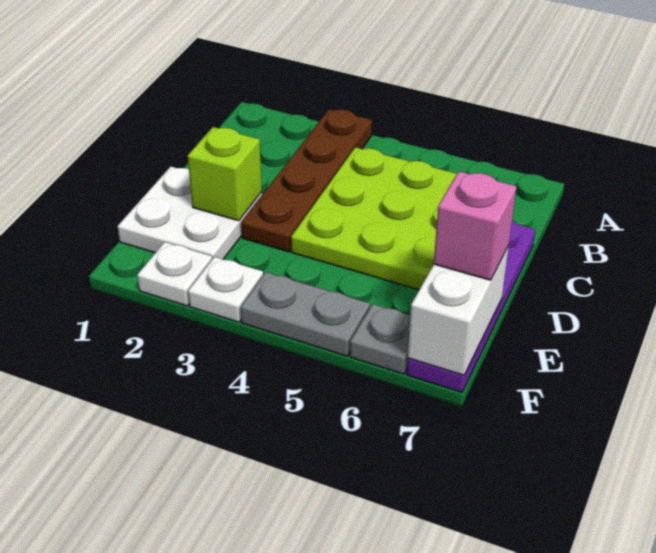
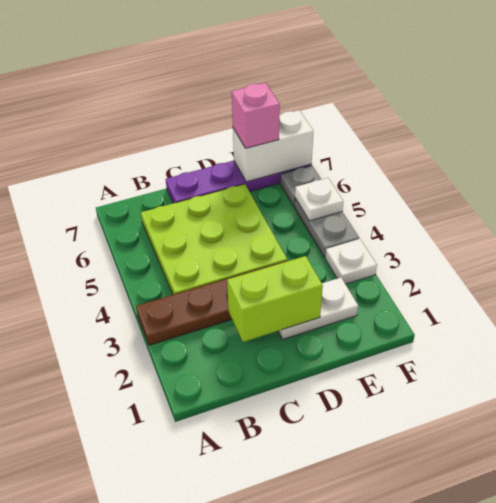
white plate D1:E2 level 1 -> white plate D2:E2 level 1
lime brick D2 level 2 -> lime brick C2:D2 level 2
white plate F2 level 1 -> white plate F5 level 2

